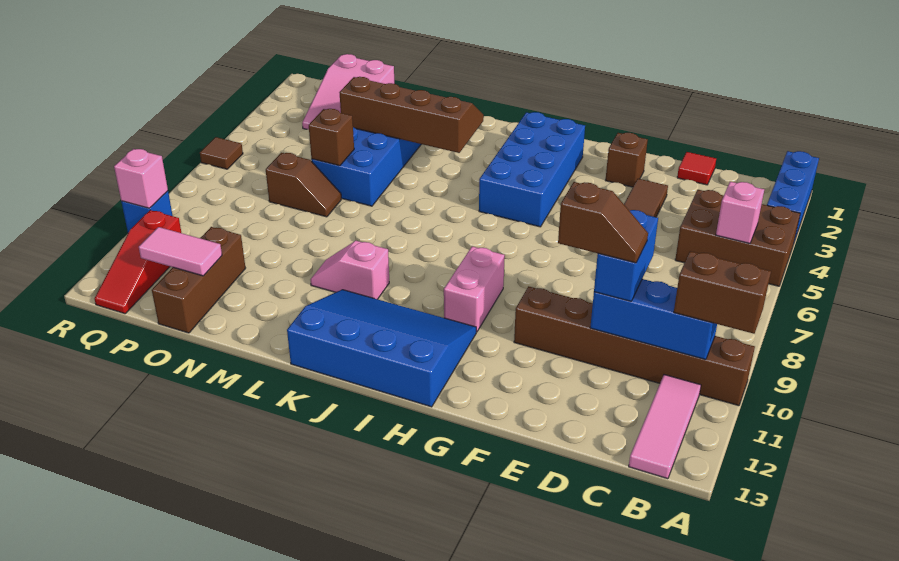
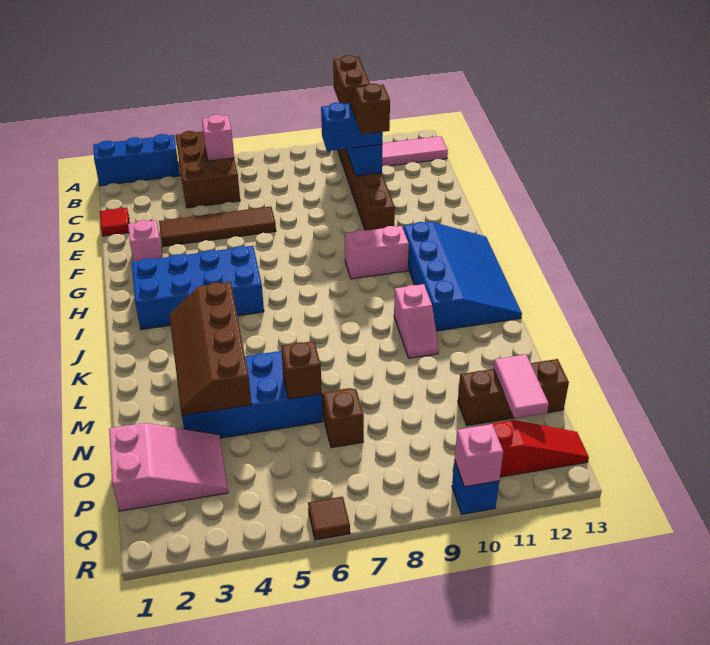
brown brick F2 level 1 -> pink brick F2 level 1
blue slope H11:K13 level 1 top 13 -> blue slope H11:K13 level 1 top 11

